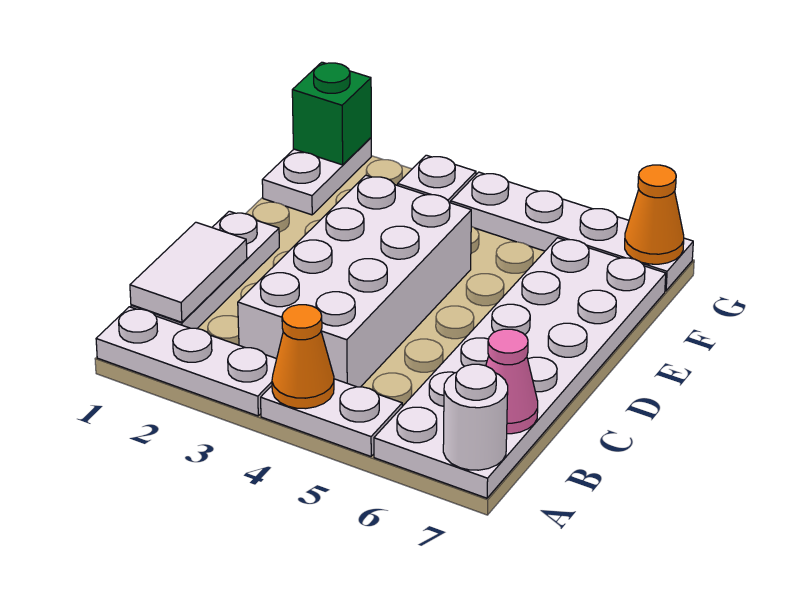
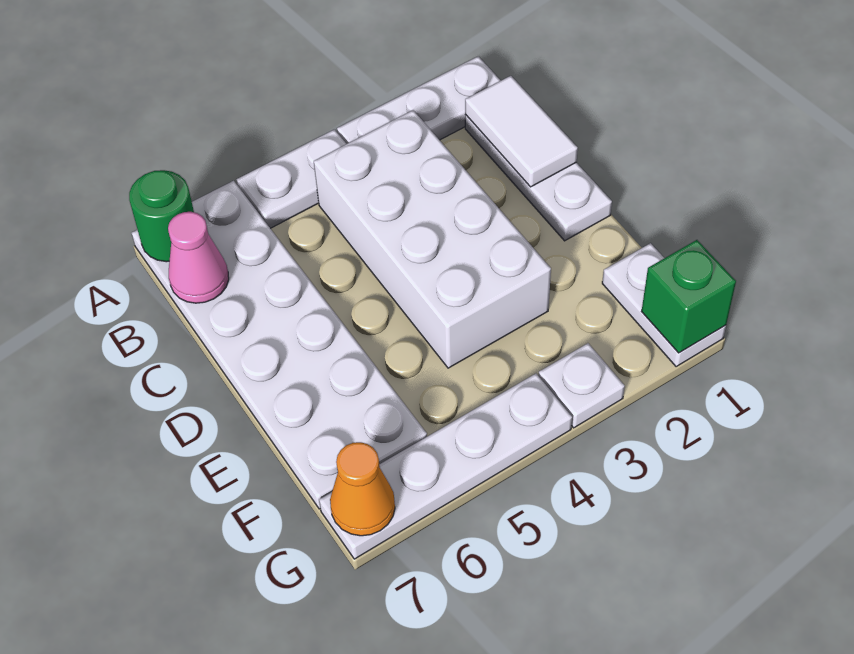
orange cone A4 level 2 -> none
white round brick A7 level 2 -> green round brick A7 level 2

